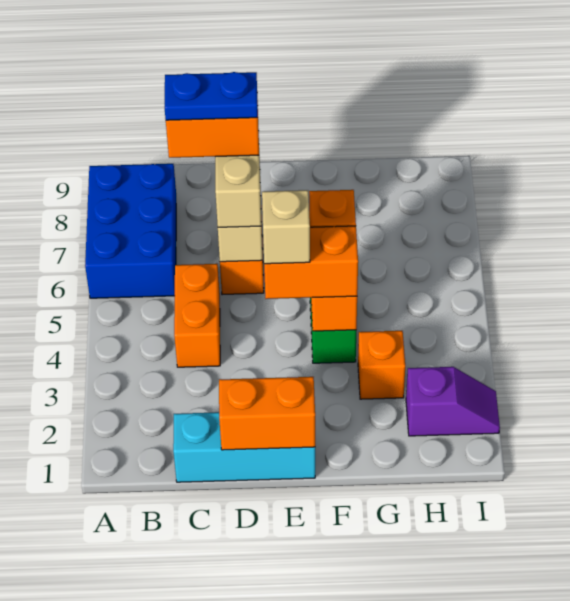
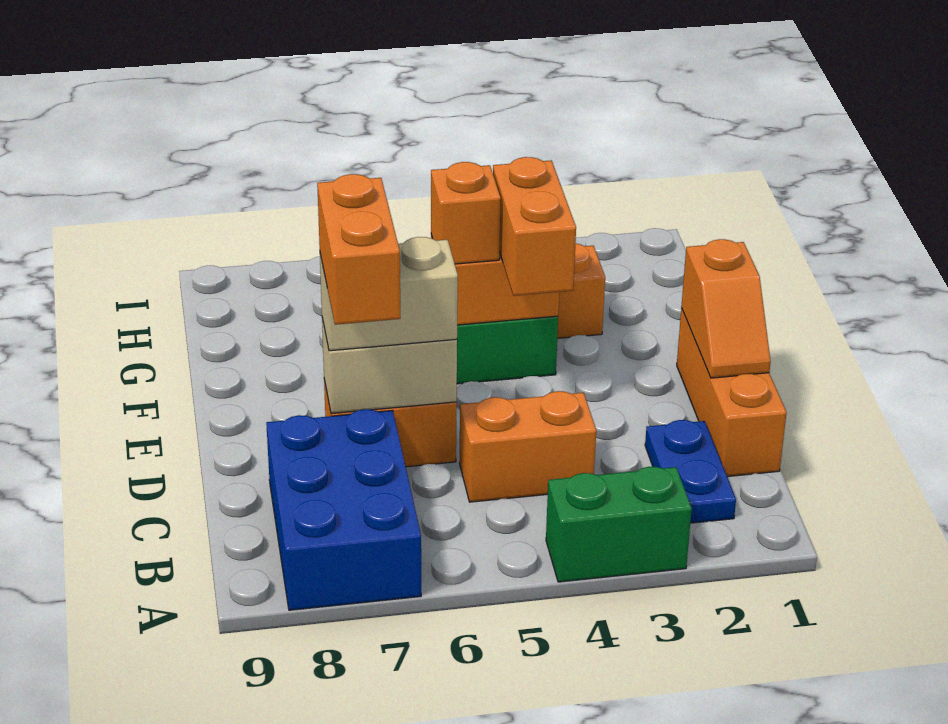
none -> green brick A3:A4 level 1
blue brick A6:B8 level 1 -> blue brick A7:C8 level 1
cyan brick C1:E1 level 1 -> orange brick C1:E1 level 1
blue plate C7:D7 level 5 -> blue plate B2:C2 level 1
orange brick D1:E1 level 2 -> orange slope D1:E1 level 2 top E
tan brick E4 level 4 -> none
purple slope H2:I2 level 1 top H -> none

